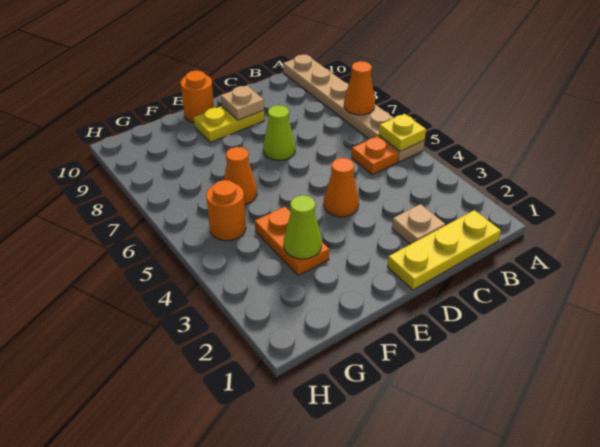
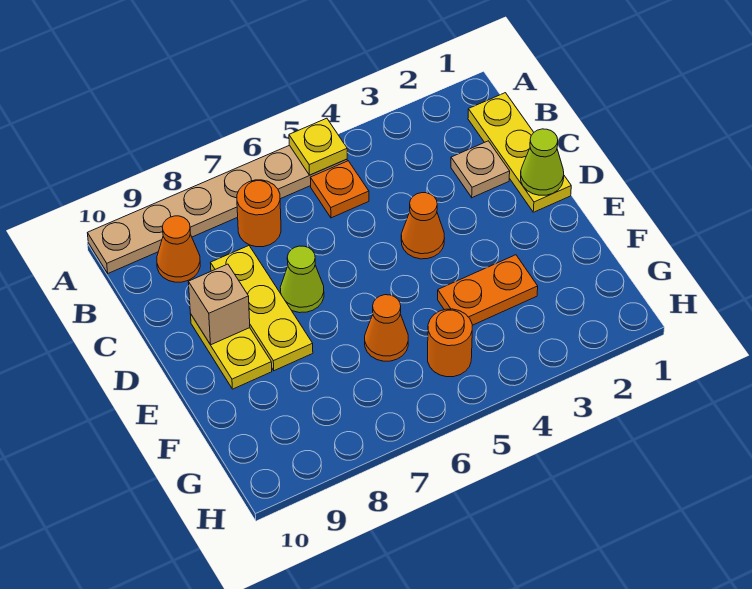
orange cone A7 level 2 -> orange cone B9 level 1
none -> yellow plate C8:E8 level 1
tan plate D9 level 2 -> tan brick D9 level 2
orange round brick E10 level 1 -> orange round brick B7 level 1
lime cone F3 level 2 -> lime cone D1 level 2

